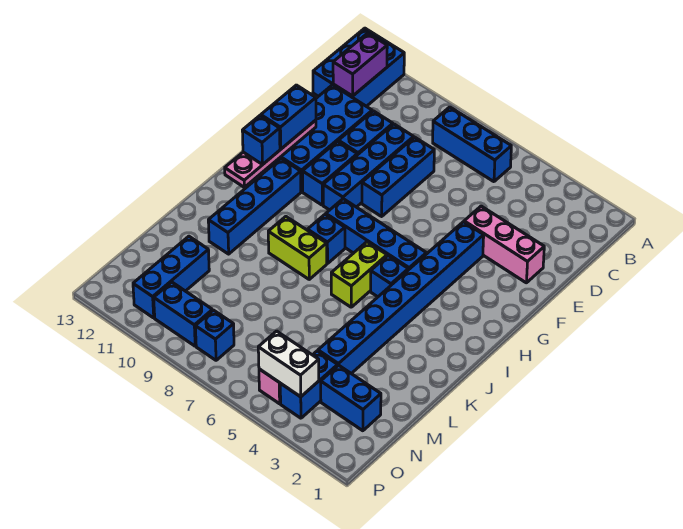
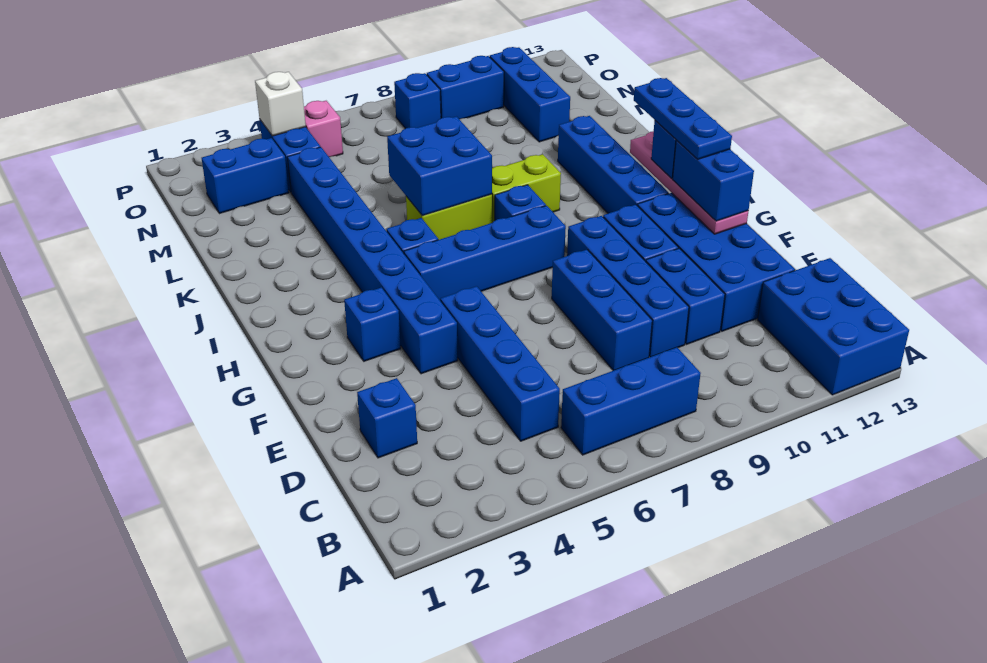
purple brick B12:C12 level 2 -> none
none -> blue brick C5:F5 level 1
none -> blue brick D2 level 1
pink brick E2:E4 level 1 -> none
none -> blue brick G3 level 1
none -> blue plate G12:I12 level 4
lime brick I6:J6 level 1 -> lime brick J6:J7 level 1
none -> blue brick J6:K7 level 2
white brick O4:O5 level 2 -> white brick O4 level 2

